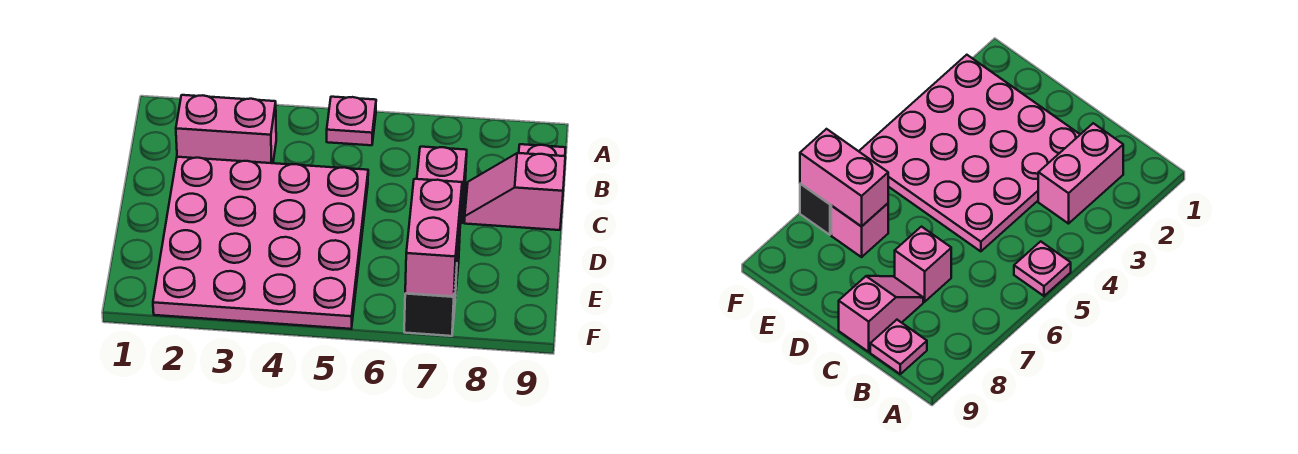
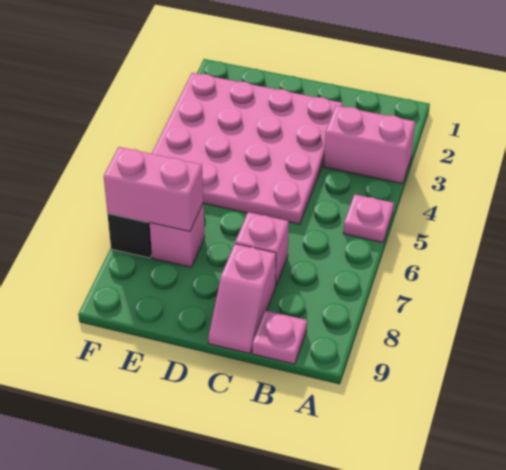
pink brick B2:B3 level 1 -> pink brick A3:B3 level 1
pink slope C8:C9 level 1 top 9 -> pink slope C8:C9 level 1 top 8

